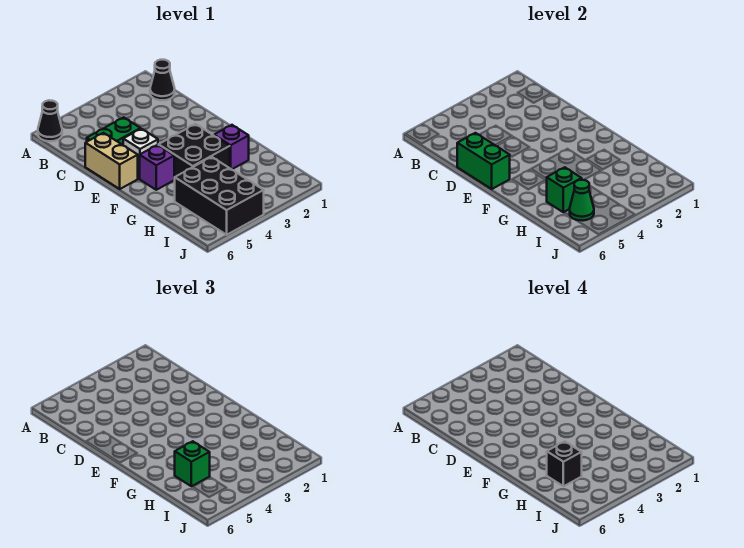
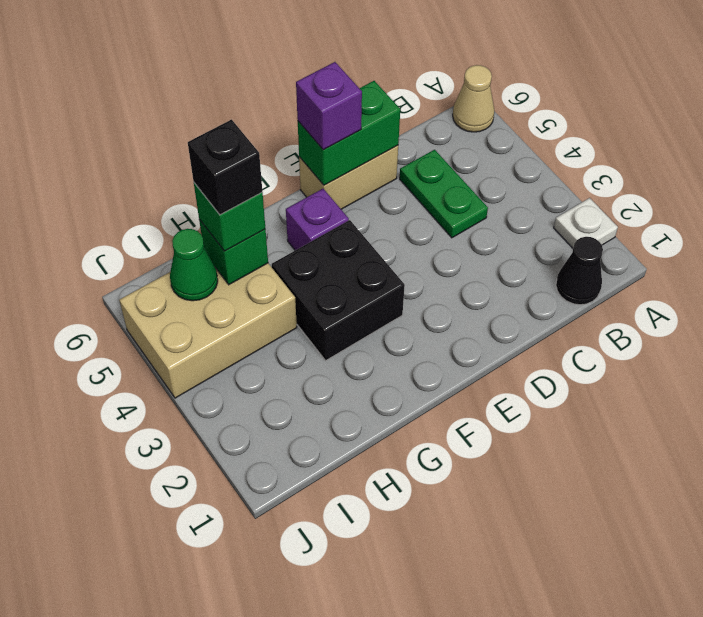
black cone A6 level 1 -> tan cone A6 level 1
white plate D4 level 1 -> white plate A2 level 1
purple brick G2 level 1 -> purple brick E6 level 3
black brick H4:J5 level 1 -> tan brick H4:J5 level 1

